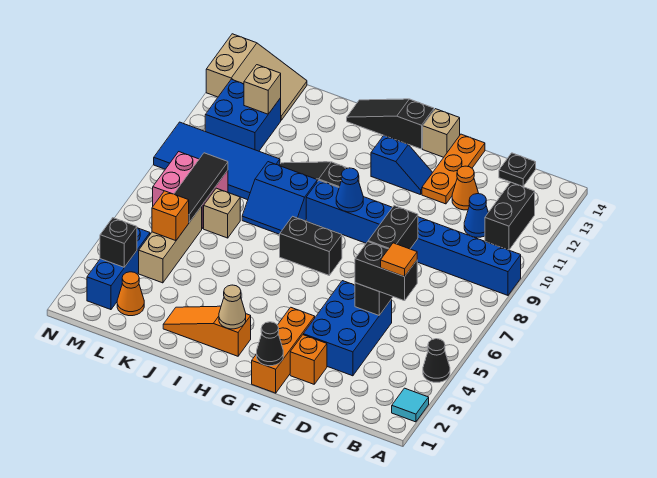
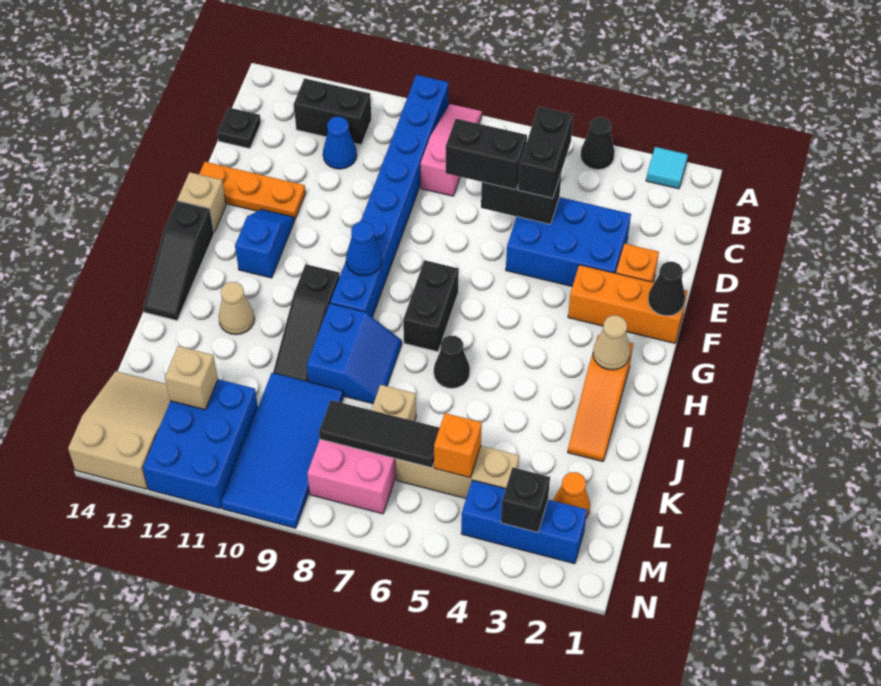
none -> pink slope A8:C8 level 1 top C
orange tile C5 level 4 -> none
orange cone D12 level 1 -> none
none -> black cone I6 level 1
none -> tan cone I12 level 1
blue brick L11:M12 level 1 -> blue brick L11:N12 level 1

